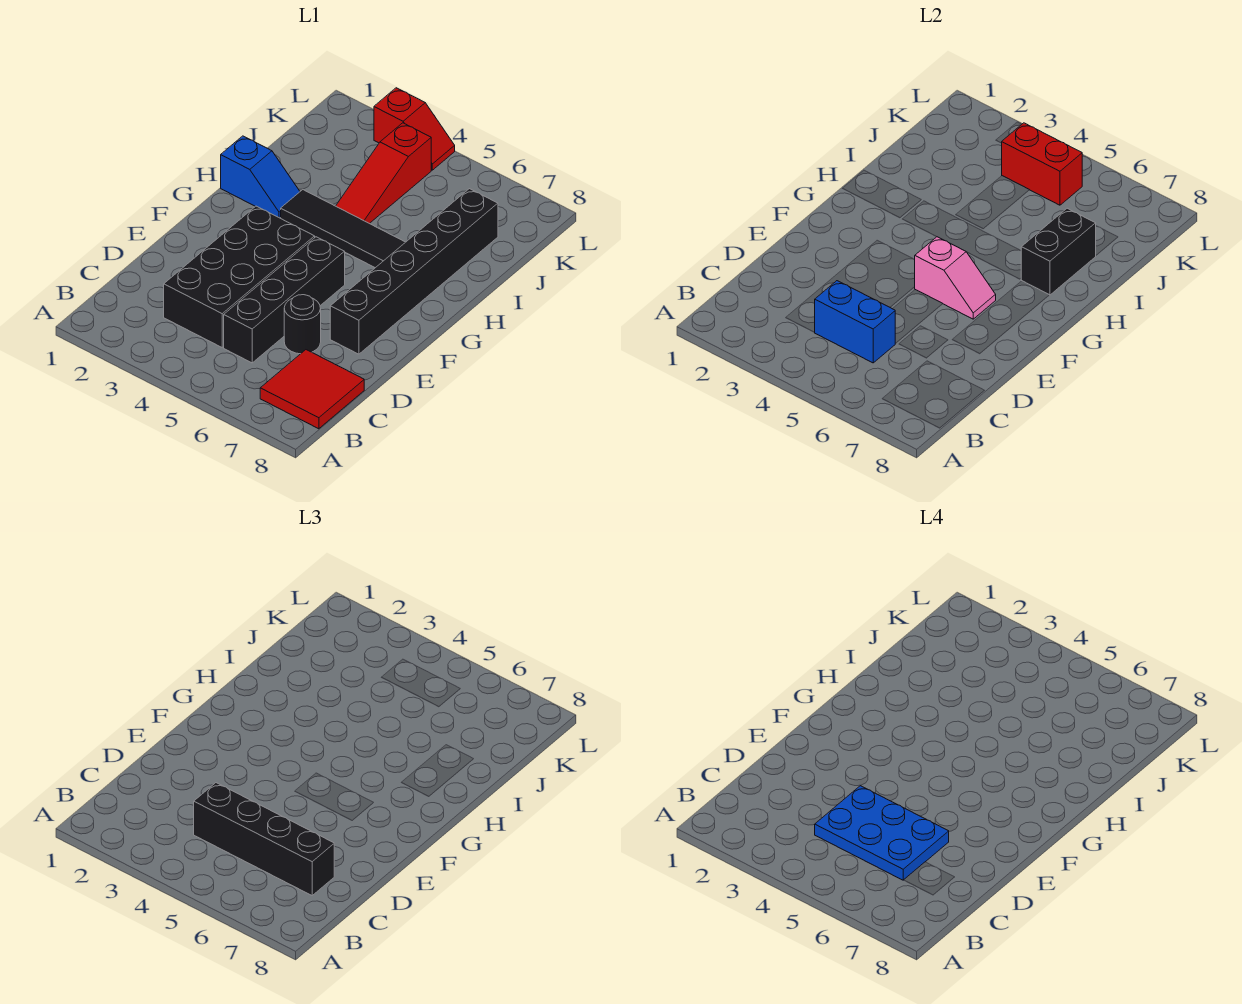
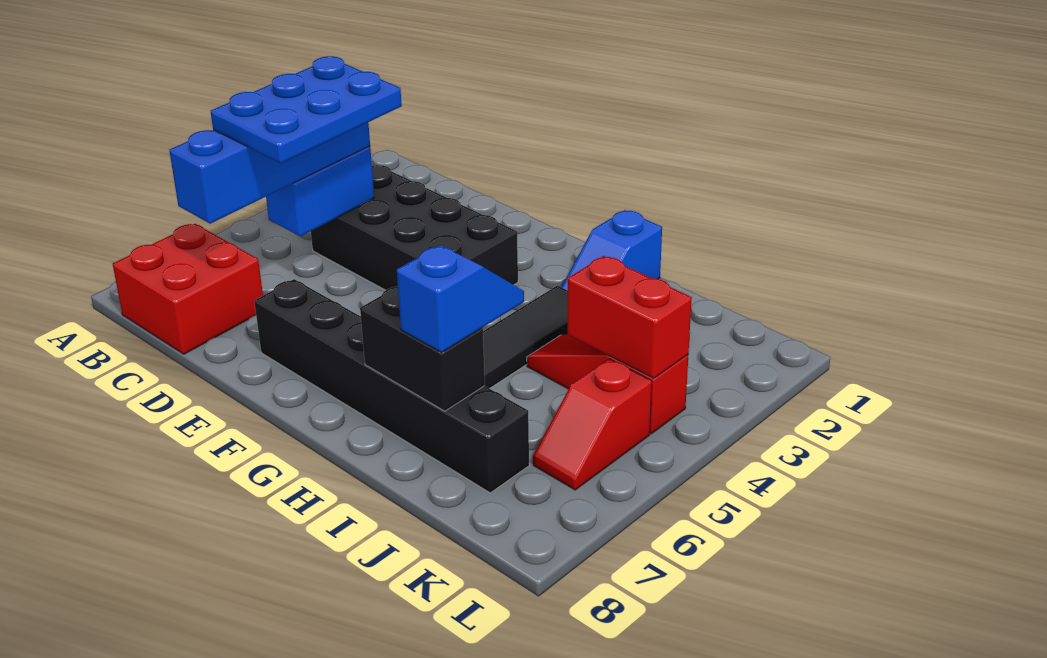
red tile B7:C8 level 1 -> red brick B7:C8 level 1
black brick C4:C7 level 3 -> blue brick C4:C7 level 3
black brick C5:F5 level 1 -> none
black round brick D6 level 1 -> none
pink slope F5:F6 level 2 top 5 -> none
none -> blue slope I6:I7 level 3 top 7
red brick K4:K5 level 2 -> red brick J4:K4 level 2
red slope L3:L4 level 1 top 3 -> red slope K5:K6 level 1 top 5

